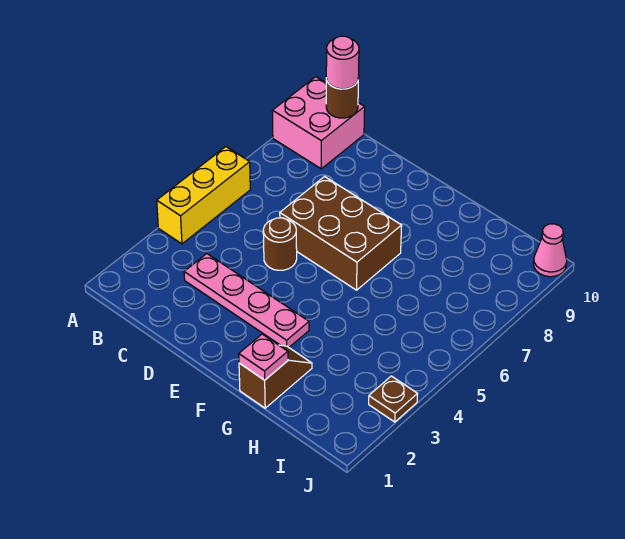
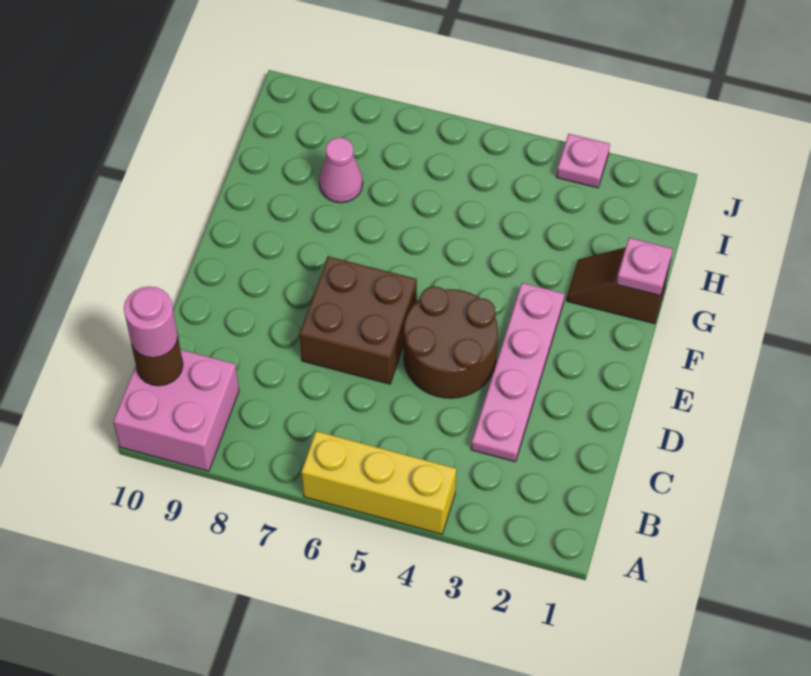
brown round brick D5 level 1 -> brown round brick D4:E5 level 1
brown brick D6:F7 level 1 -> brown brick D6:E7 level 1
brown plate J3 level 1 -> pink plate J3 level 1
pink cone J10 level 1 -> pink cone H8 level 1

